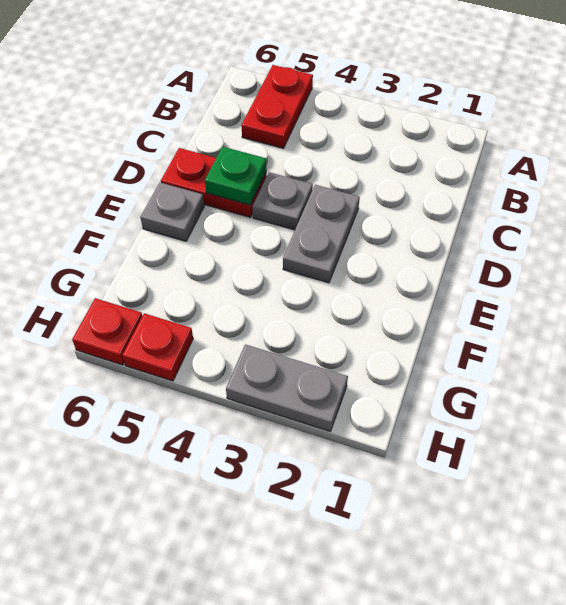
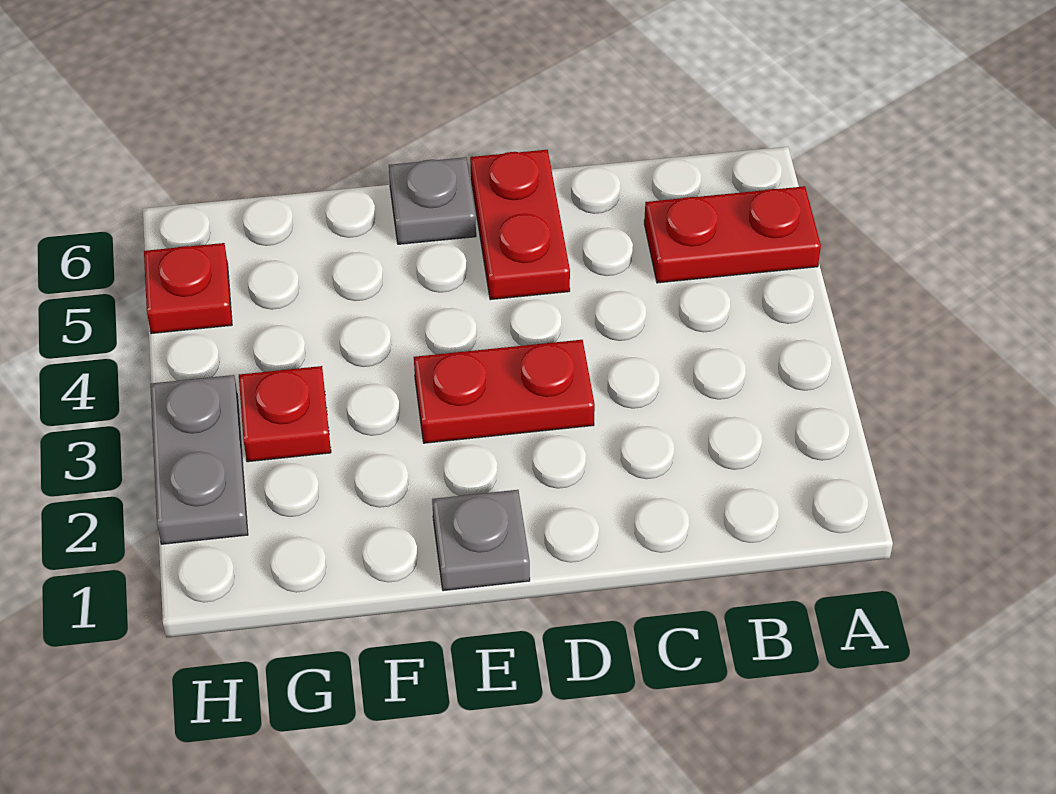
grey plate D3:E3 level 1 -> red plate D3:E3 level 1
grey plate D4 level 1 -> grey plate E1 level 1
green plate D5 level 2 -> none
red plate H6 level 1 -> red plate G3 level 1

